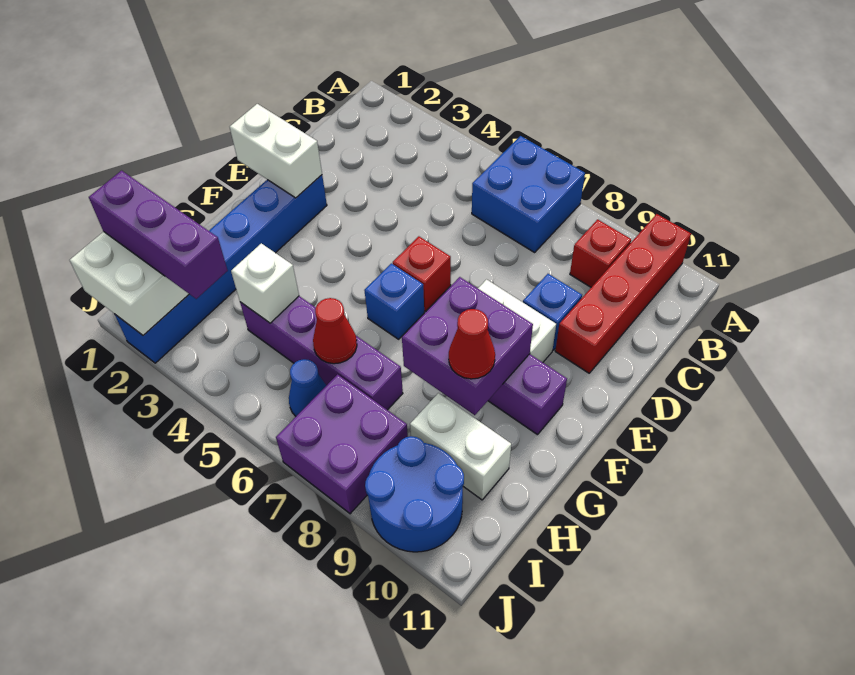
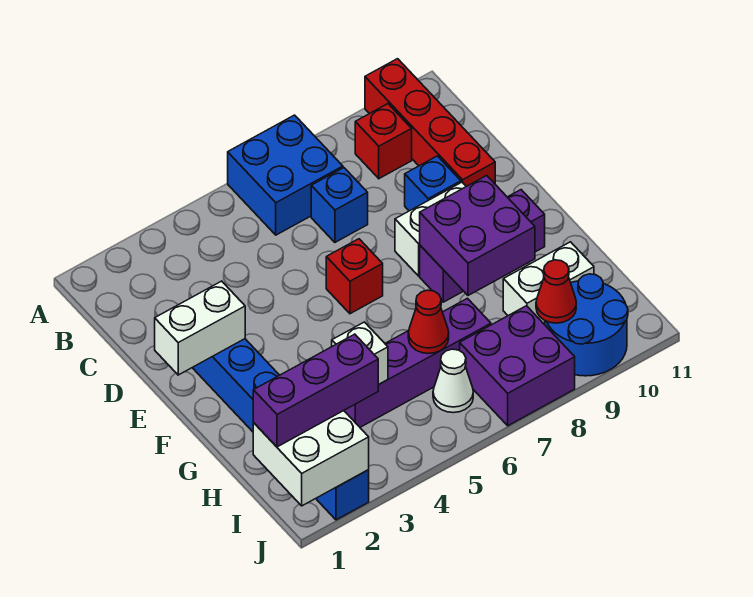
blue brick F6 level 1 -> blue brick C7 level 1
red cone G9 level 3 -> red cone I9 level 2
blue cone I6 level 1 -> white cone I6 level 1

